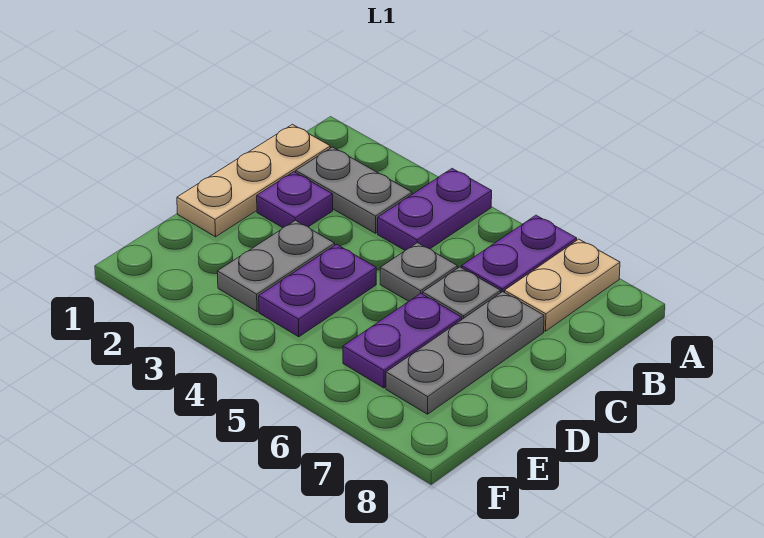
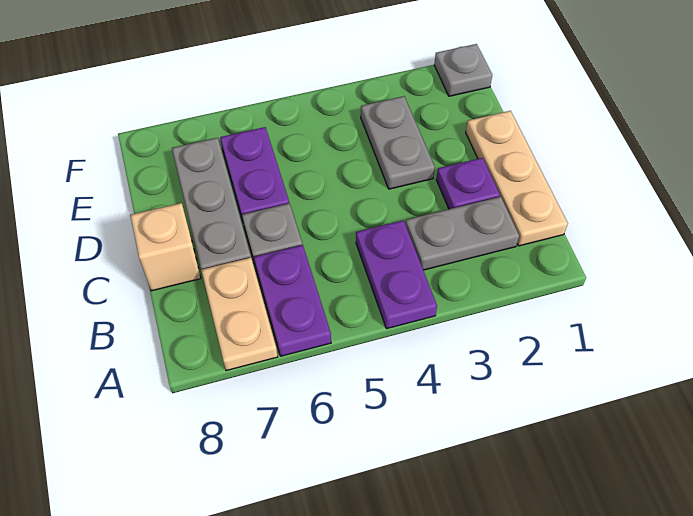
grey plate C5 level 1 -> grey plate F1 level 1
none -> tan brick C8 level 1
purple plate D4:E4 level 1 -> none

